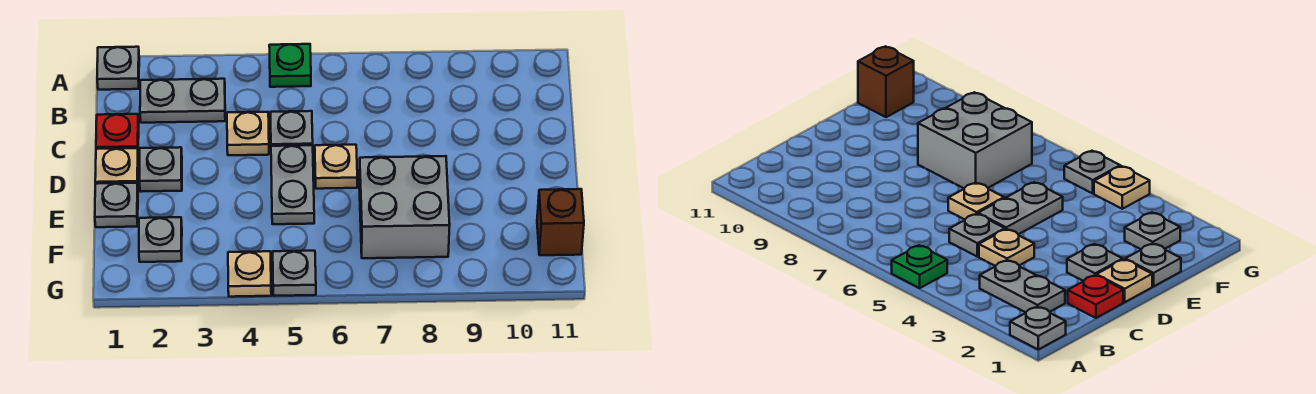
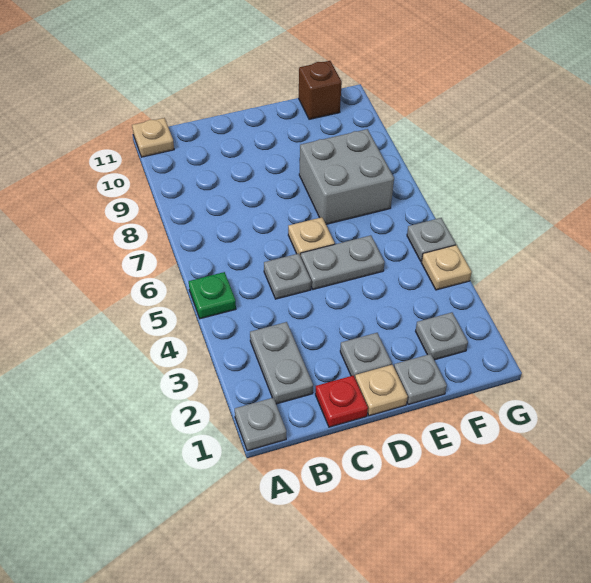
tan plate C4 level 1 -> tan plate A11 level 1

